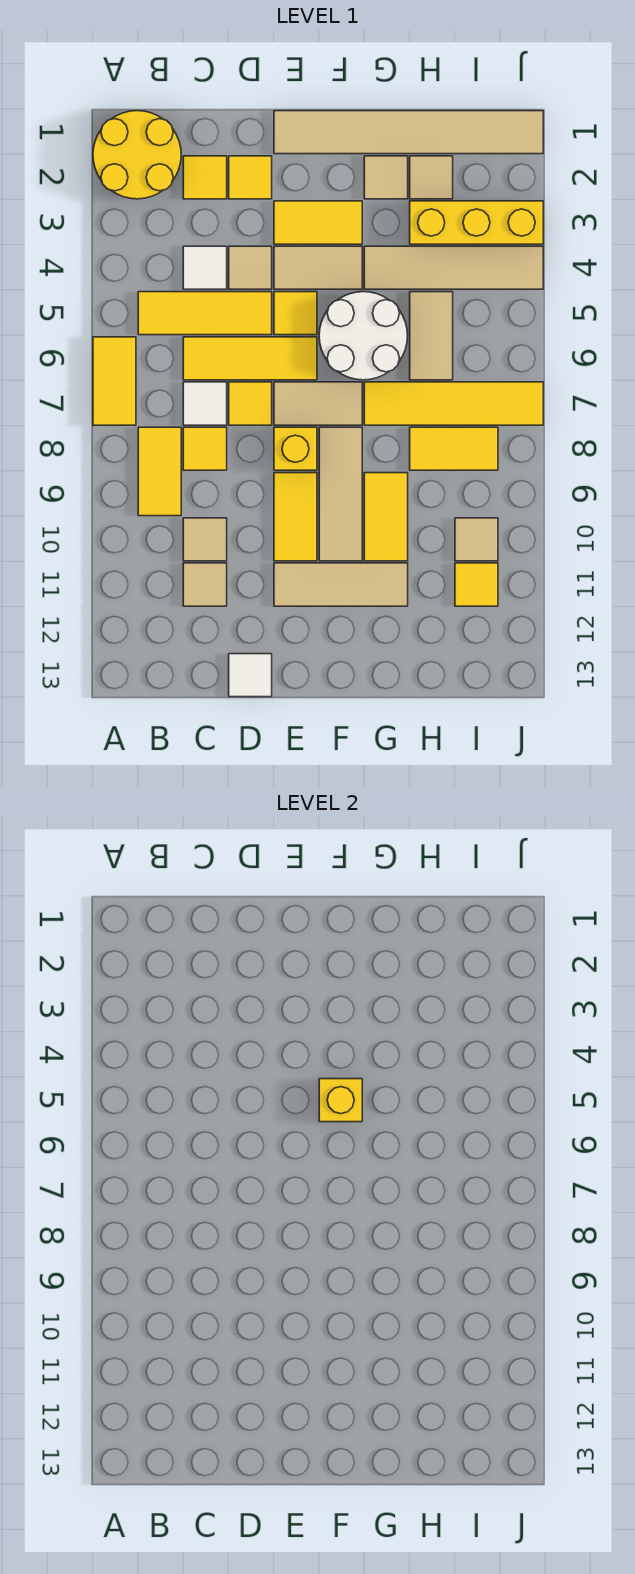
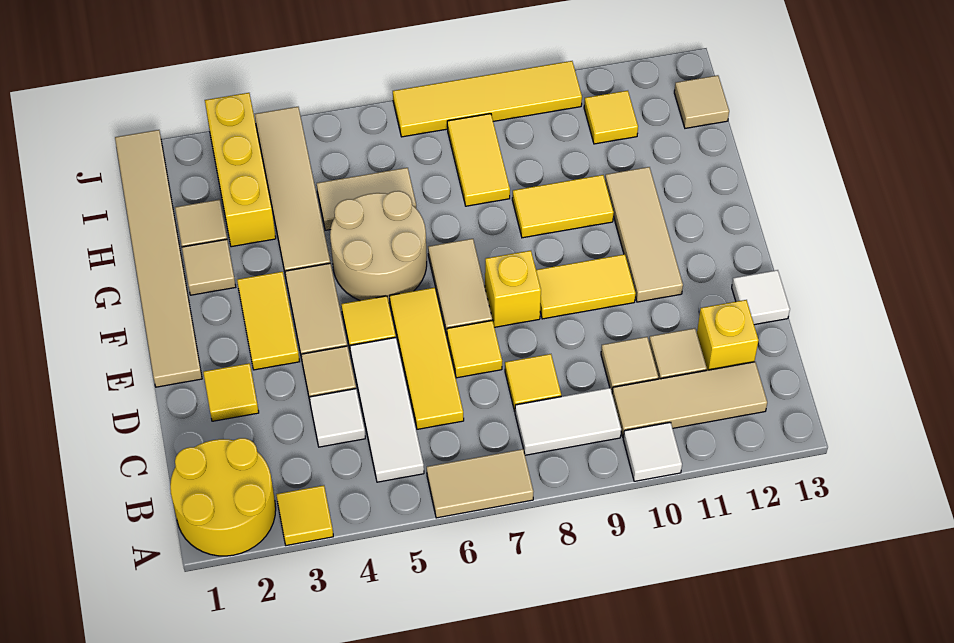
yellow tile A6:A7 level 1 -> tan tile A6:A7 level 1
yellow tile B5:D5 level 1 -> white tile B5:D5 level 1
yellow tile B8:B9 level 1 -> white tile B8:B9 level 1
yellow tile C2 level 1 -> yellow tile A3 level 1
white tile C7 level 1 -> white tile A10 level 1
white round brick F5:G6 level 1 -> tan round brick F5:G6 level 1
yellow brick F5 level 2 -> yellow brick C12 level 1
tan tile F8:F10 level 1 -> tan tile B10:B12 level 1
yellow tile G7:J7 level 1 -> yellow tile J7:J10 level 1
tan tile I10 level 1 -> tan tile I13 level 1

